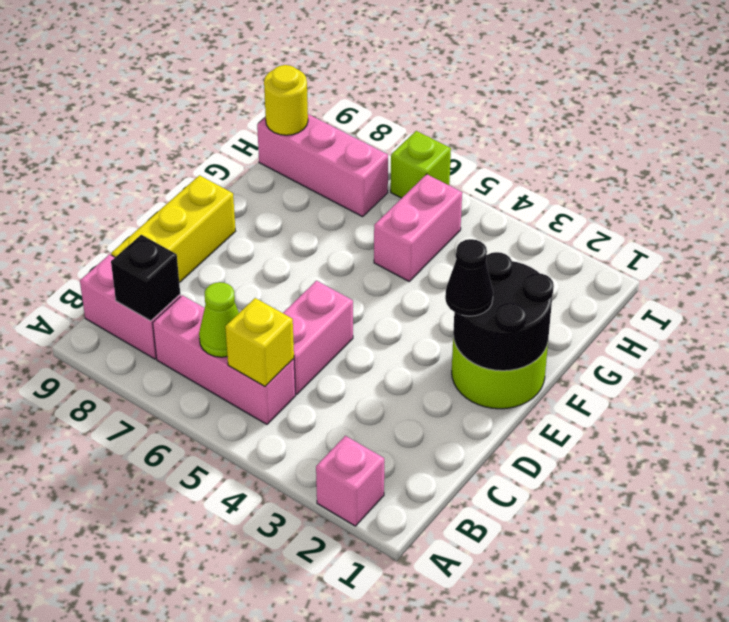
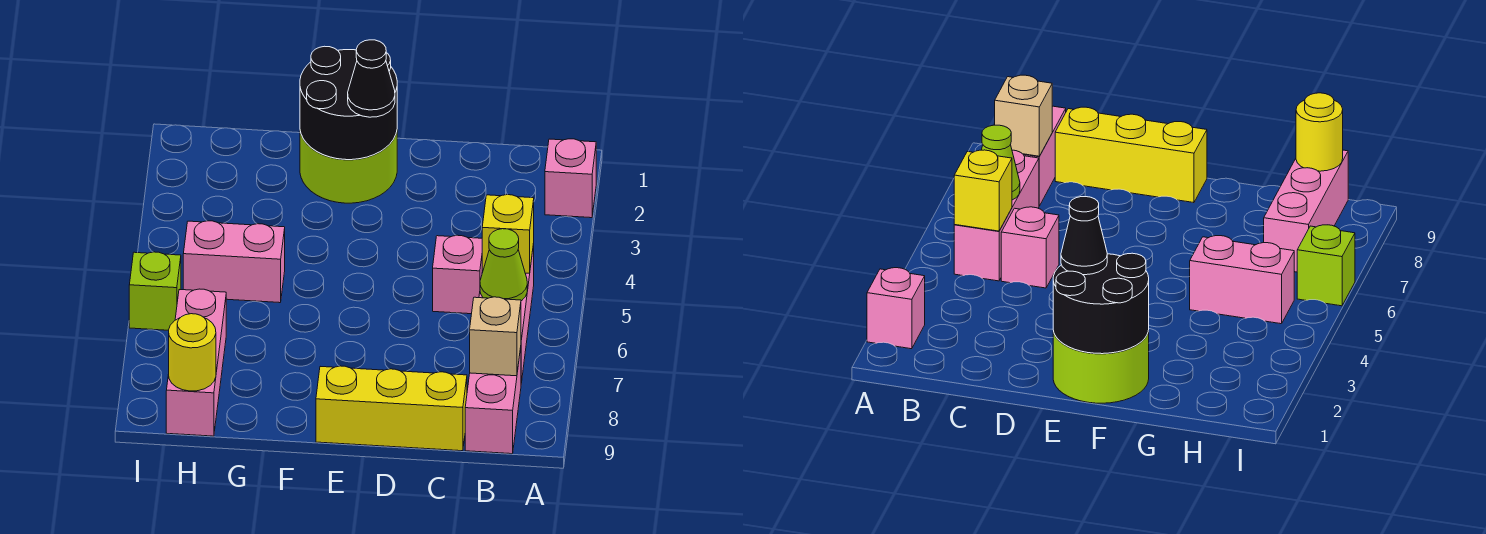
black brick B8 level 2 -> tan brick B8 level 2
pink brick C5:D5 level 1 -> pink brick C5 level 1

